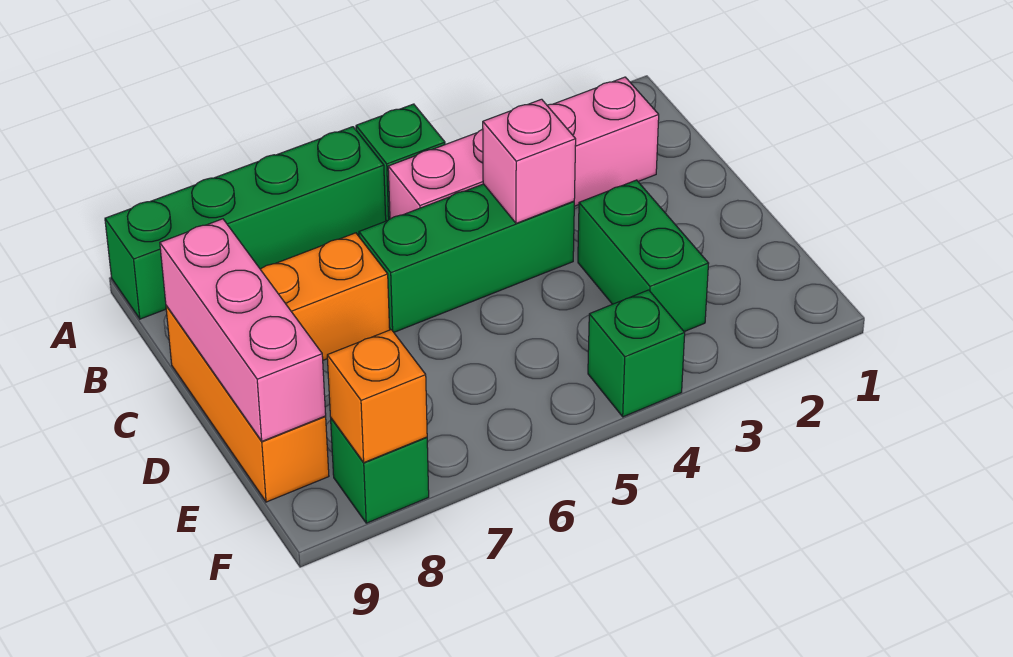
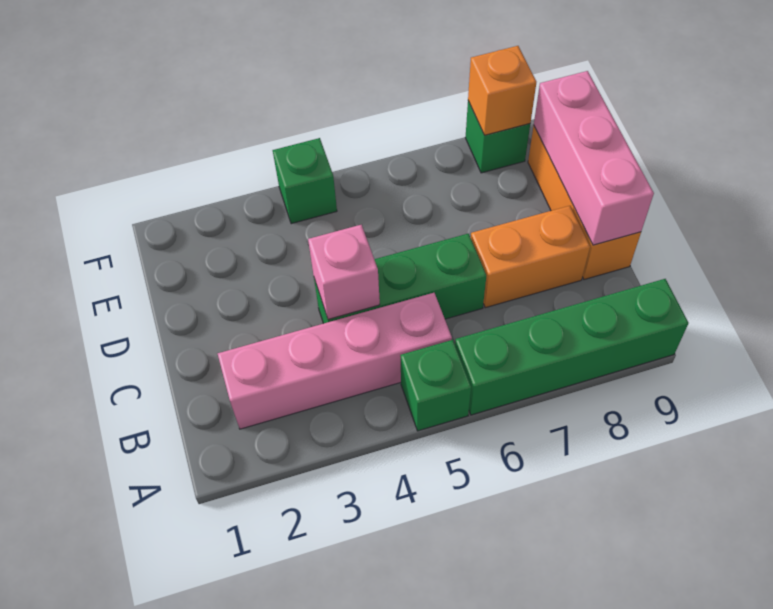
green brick D3:E3 level 1 -> none

